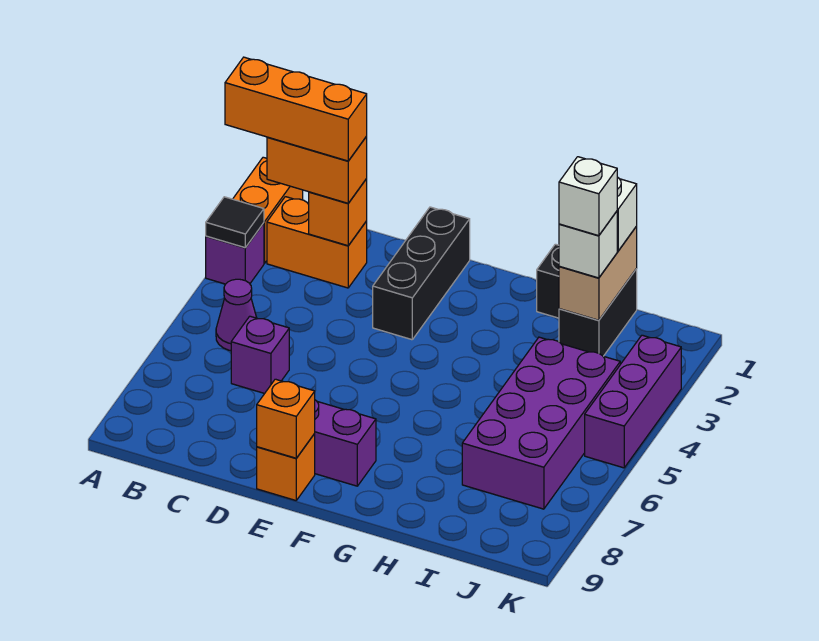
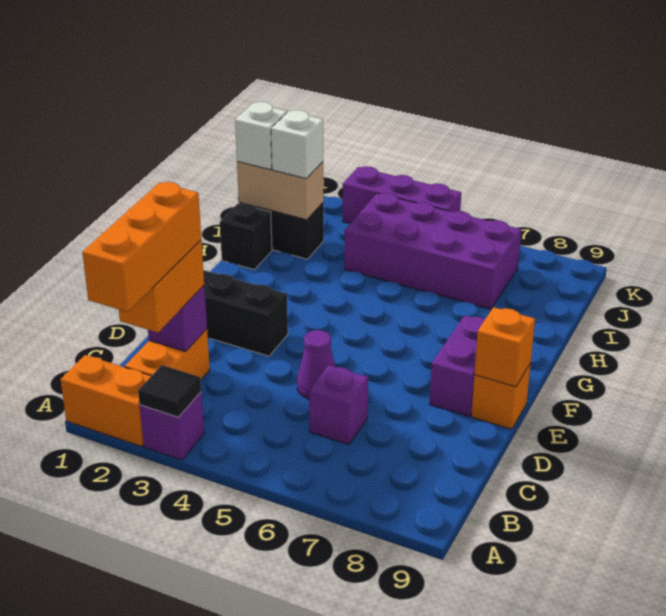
purple cone B5 level 1 -> purple cone D5 level 1
orange brick C2 level 2 -> purple brick C2 level 2
white brick I2 level 4 -> none

